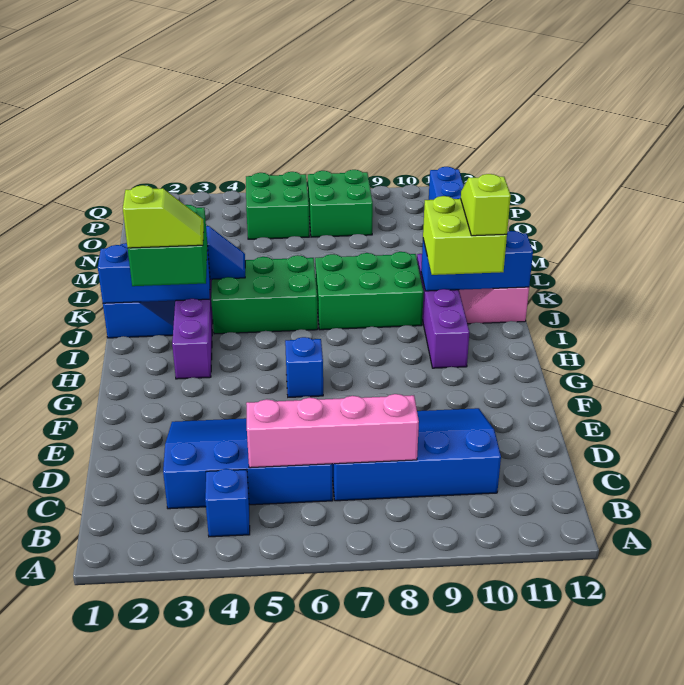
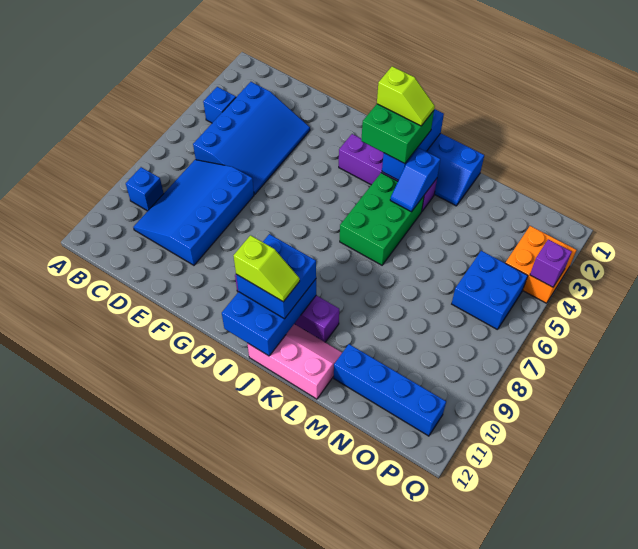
pink brick C5:C8 level 2 -> none
blue slope C7:E10 level 1 top C -> blue slope C7:E10 level 1 top E
blue brick G6 level 1 -> blue brick B9 level 1
lime slope I2:I3 level 4 top 2 -> lime slope I2:J2 level 4 top I
lime brick I10:J11 level 3 -> blue brick I10:J11 level 3
green brick J7:K9 level 1 -> none
blue brick J10:J12 level 2 -> blue brick I10:J12 level 2
green brick O5:P6 level 1 -> blue brick O5:P6 level 1
green brick O7:P8 level 1 -> none
none -> orange brick P3:Q4 level 1
none -> purple brick Q4 level 2

